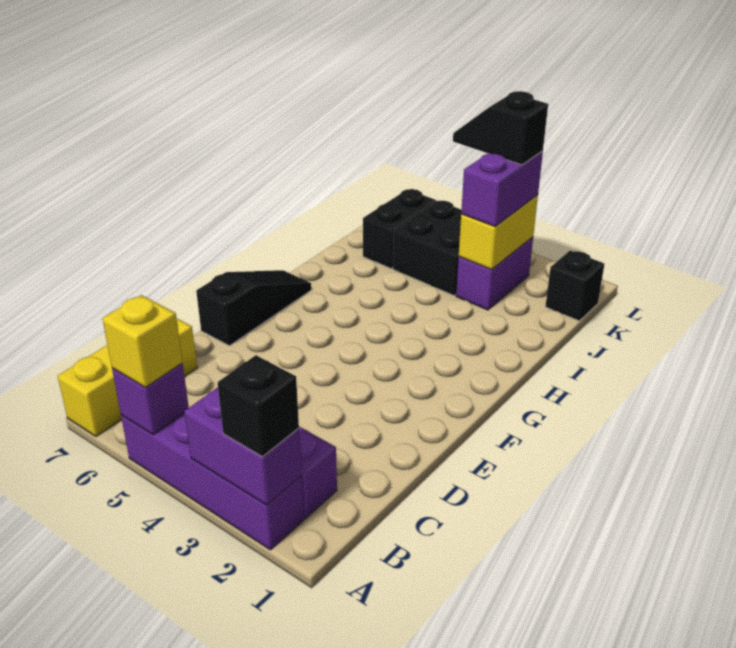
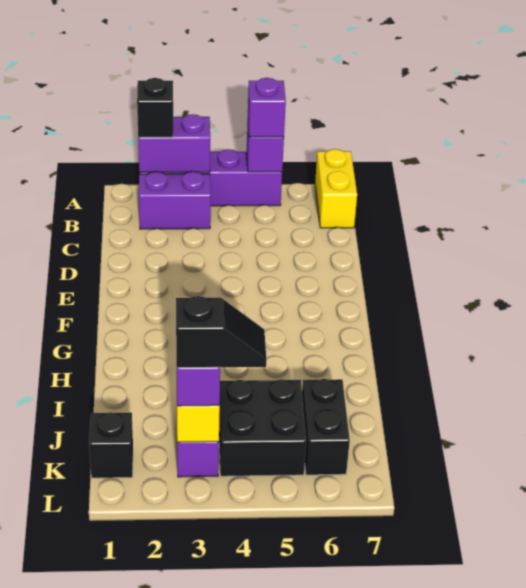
yellow brick A5 level 3 -> purple brick A5 level 3
yellow brick A7:C7 level 1 -> yellow brick A7:B7 level 1
black slope E7:G7 level 1 top E -> none

